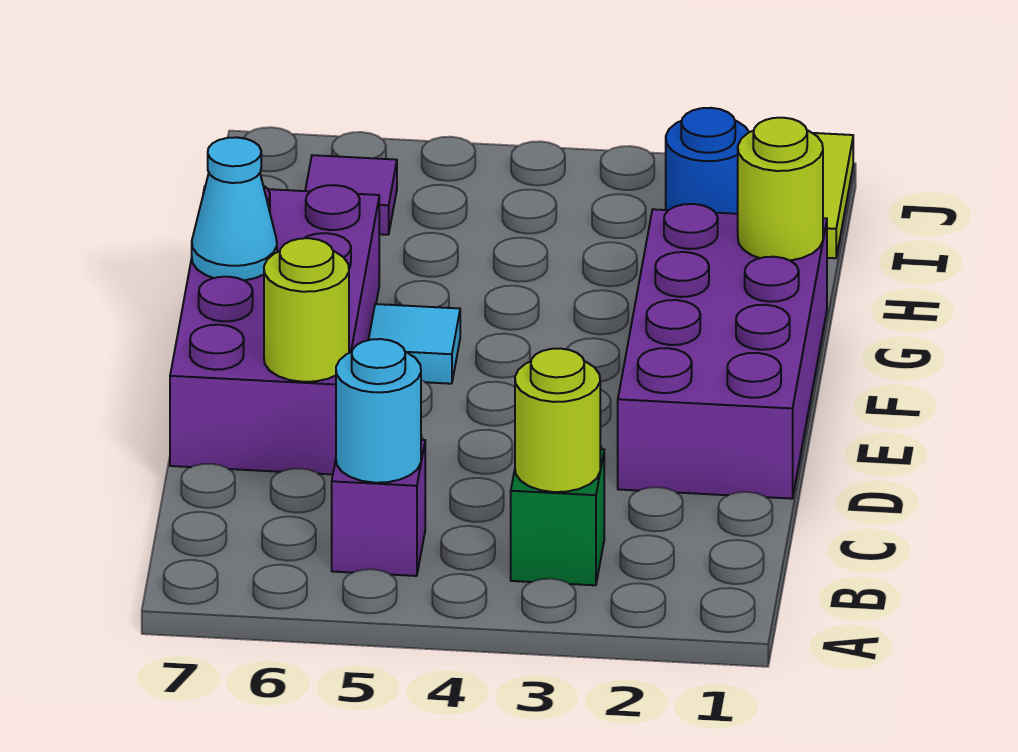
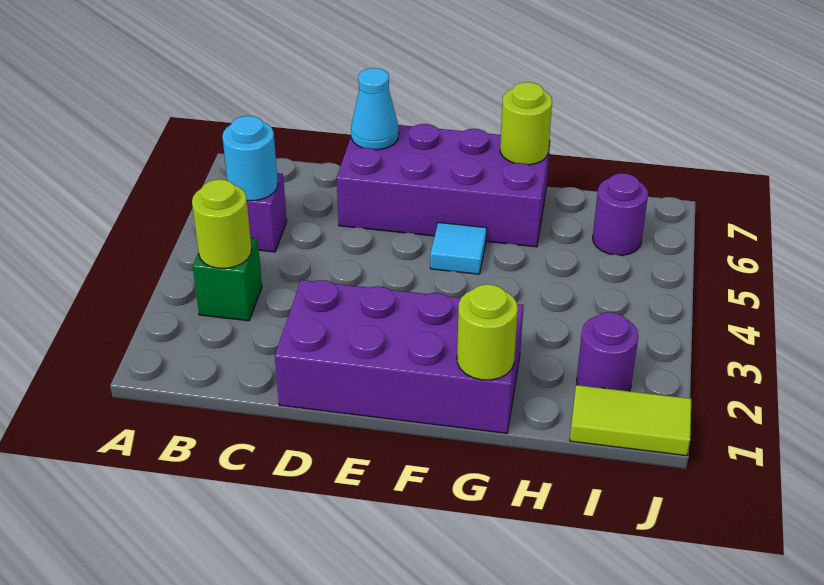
lime round brick D6 level 2 -> lime round brick G7 level 2
cyan cone F7 level 2 -> cyan cone D7 level 2
blue round brick I2 level 1 -> purple round brick I2 level 1
purple tile I6 level 1 -> purple round brick I6 level 1

